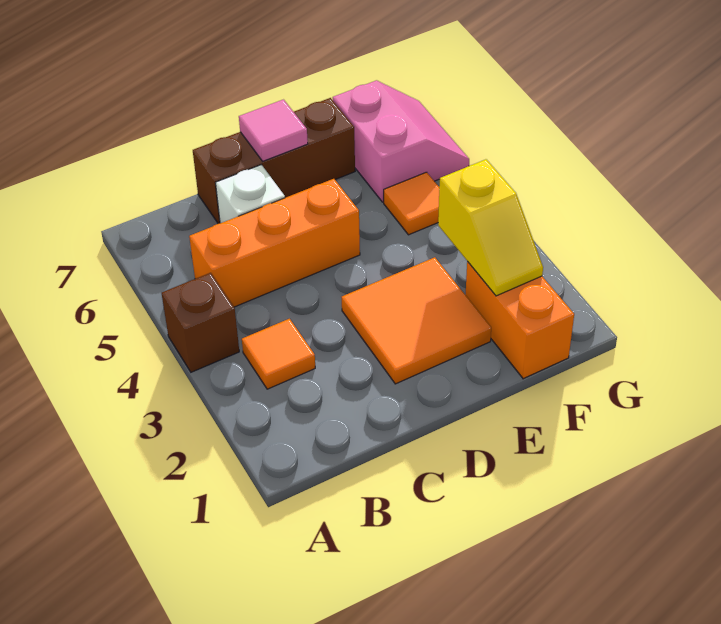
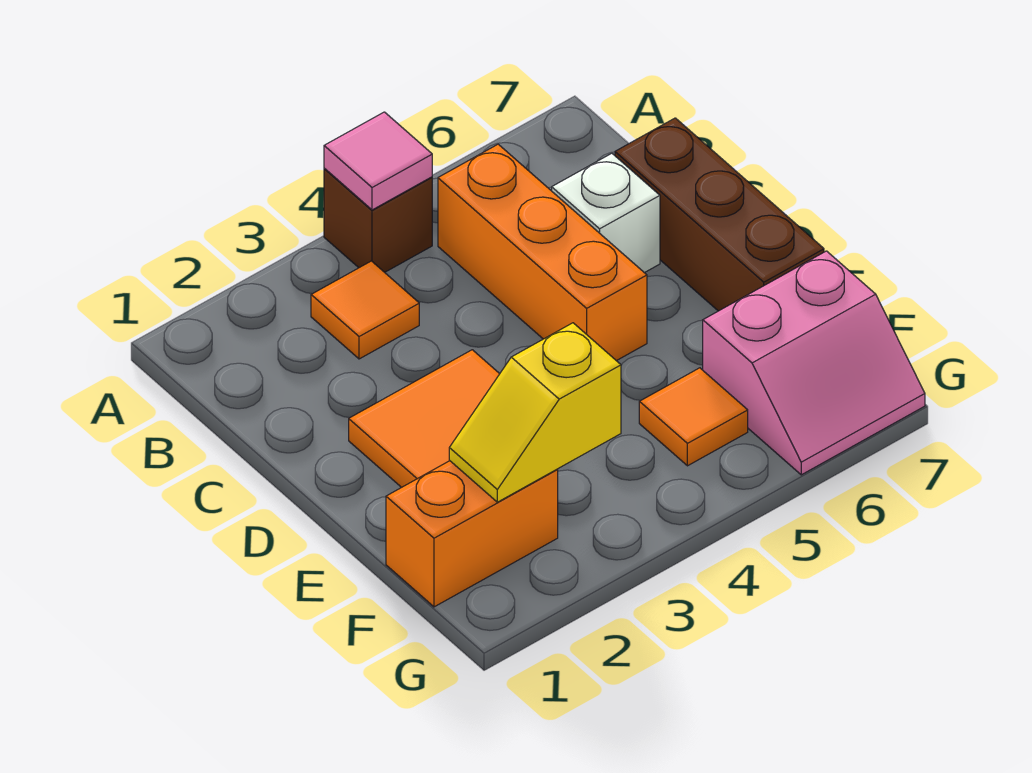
pink tile D7 level 2 -> pink tile A4 level 2

